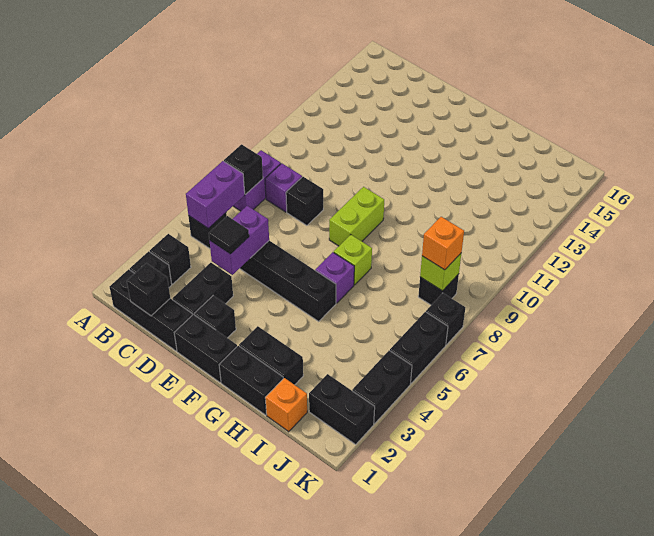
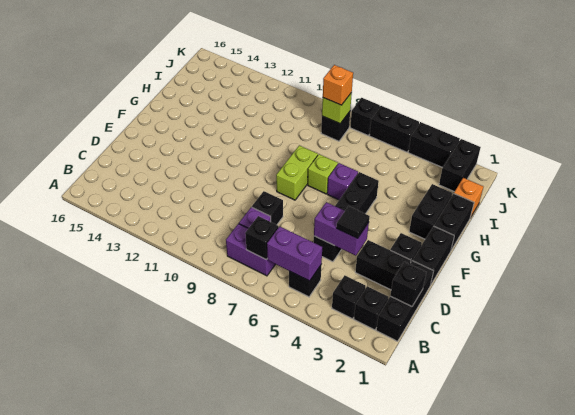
lime brick F8:F9 level 1 -> lime brick F8:G8 level 1

